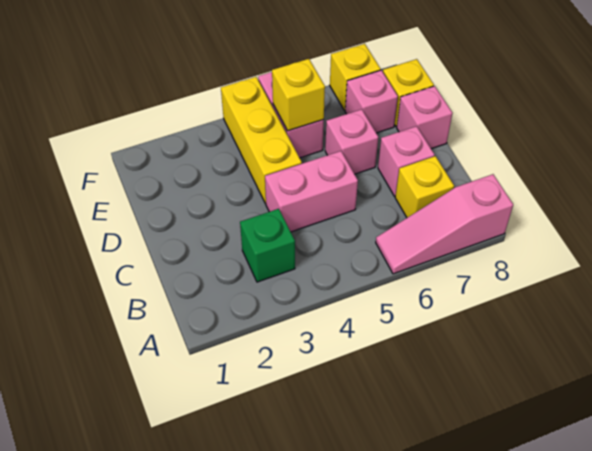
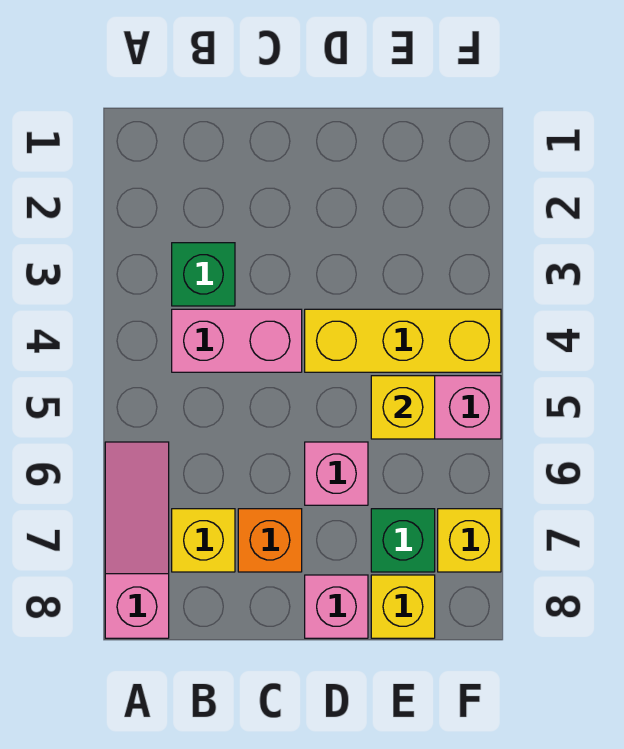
pink brick C4:C5 level 1 -> pink brick B4:C4 level 1
pink brick C7 level 1 -> orange brick C7 level 1
pink brick E7 level 1 -> green brick E7 level 1

